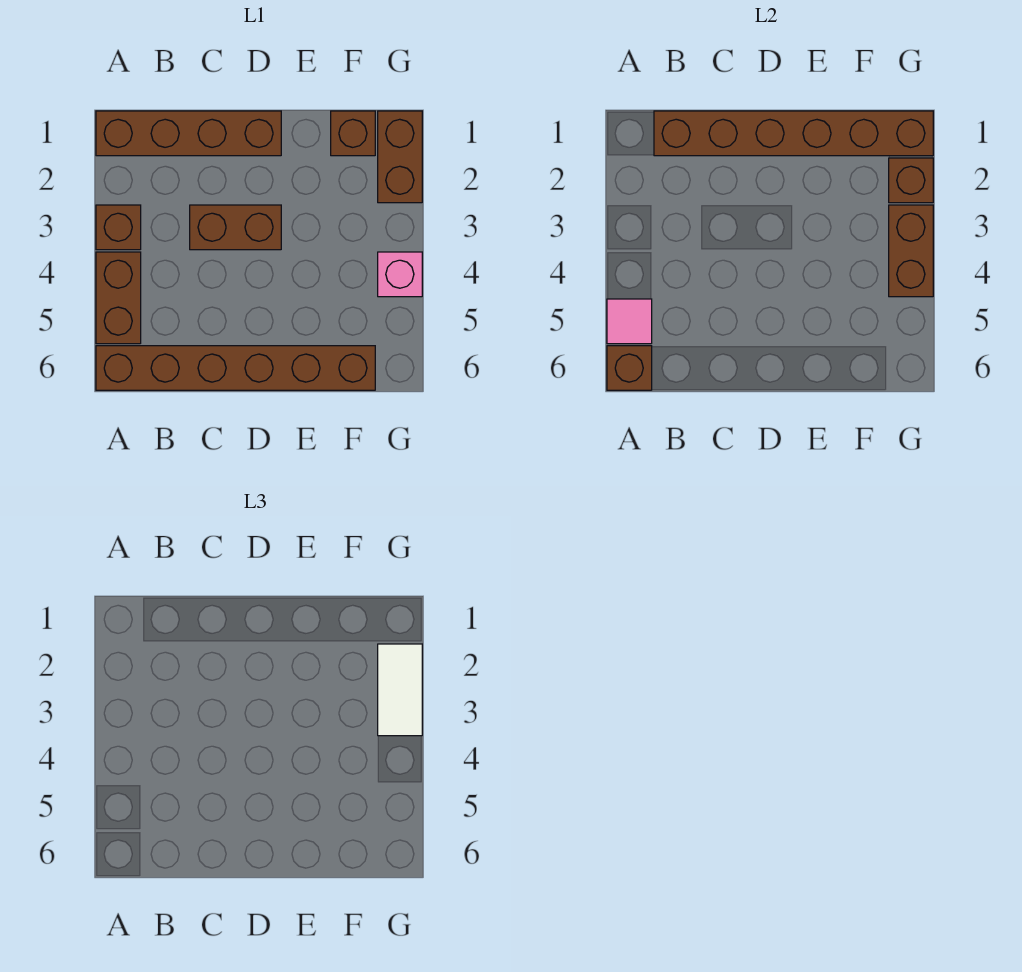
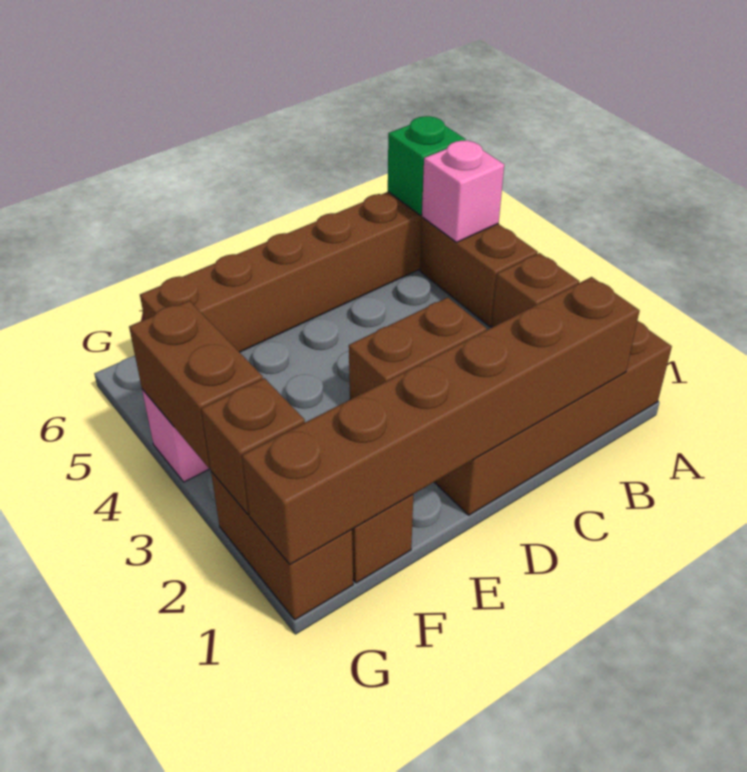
pink tile A5 level 2 -> pink brick A5 level 2
brown brick A6 level 2 -> green brick A6 level 2
white tile G2:G3 level 3 -> none

